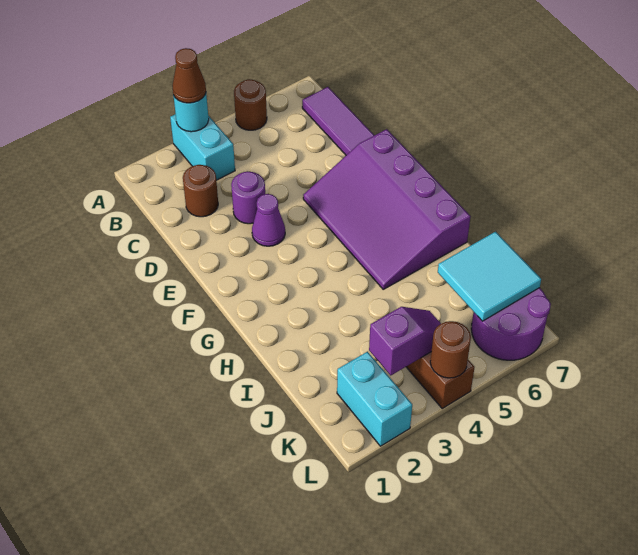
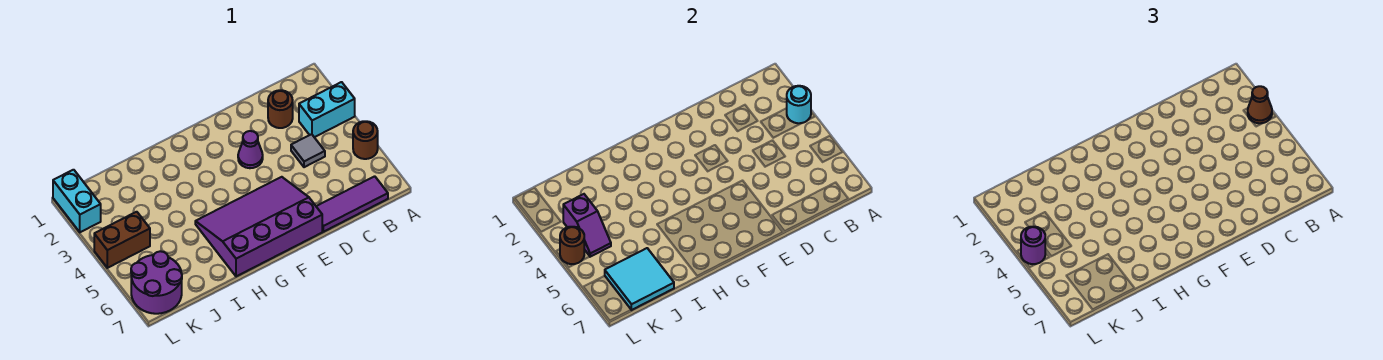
none -> grey tile C4 level 1
purple round brick D3 level 1 -> purple round brick L4 level 3
cyan brick K2:L2 level 1 -> cyan brick L1:L2 level 1

